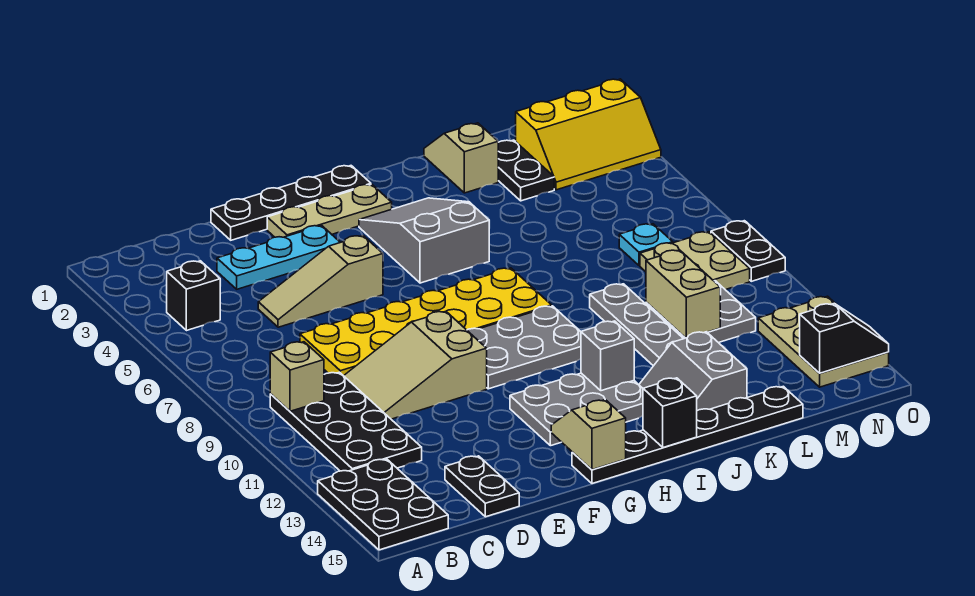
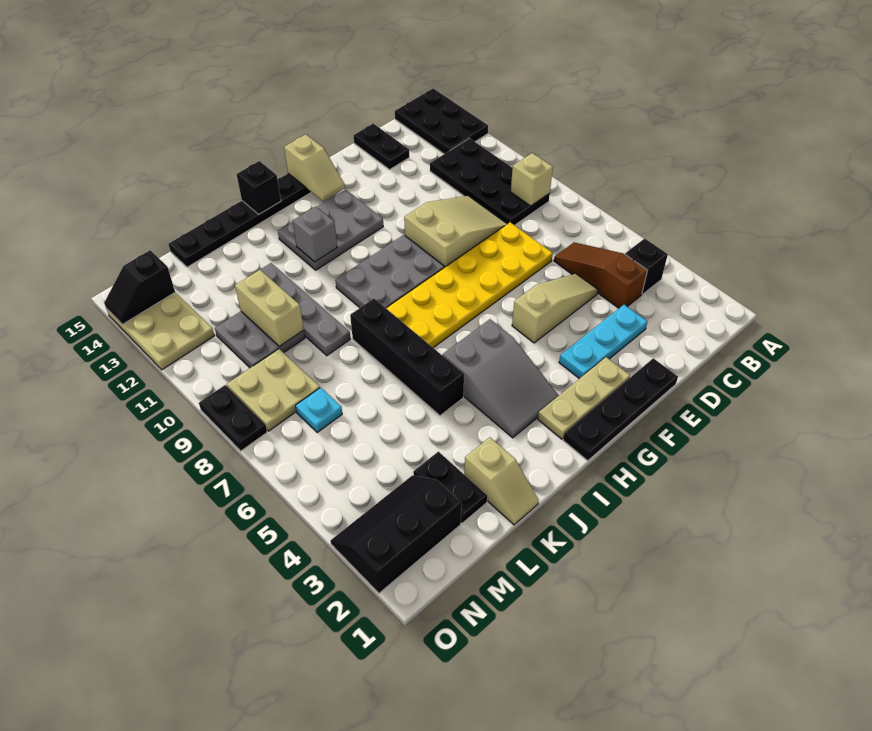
none -> brown slope C4:C6 level 1 top 4
none -> black brick J5:J8 level 1
grey slope J13:K14 level 1 top K -> none
yellow slope M2:O3 level 1 top 2 -> black slope M2:O3 level 1 top 2

